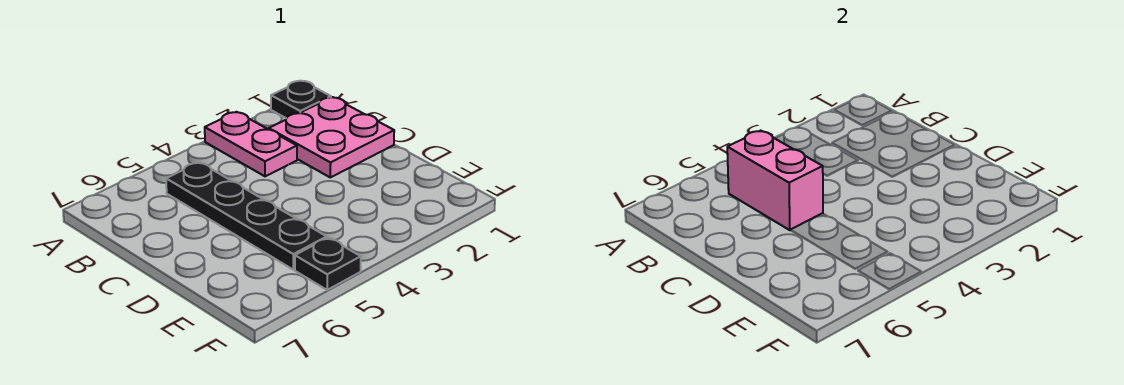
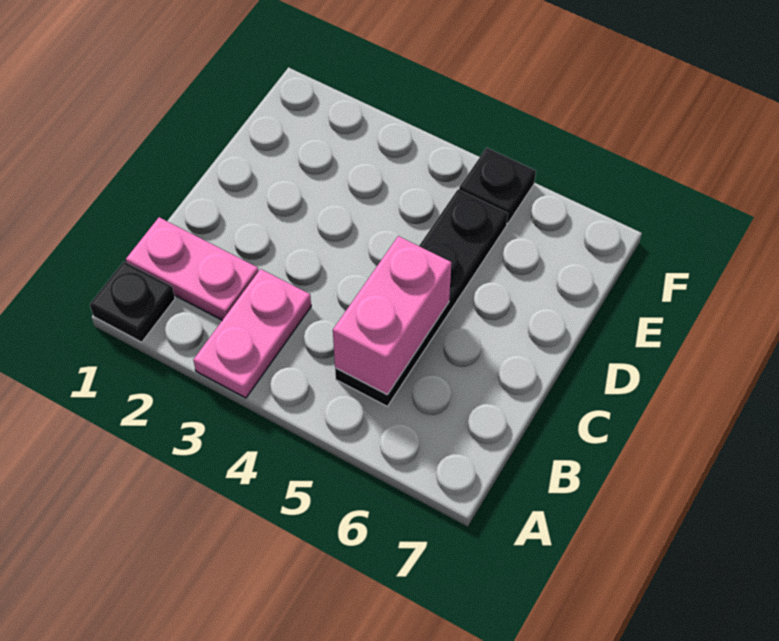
pink plate B1:C2 level 1 -> pink plate B1:B2 level 1

